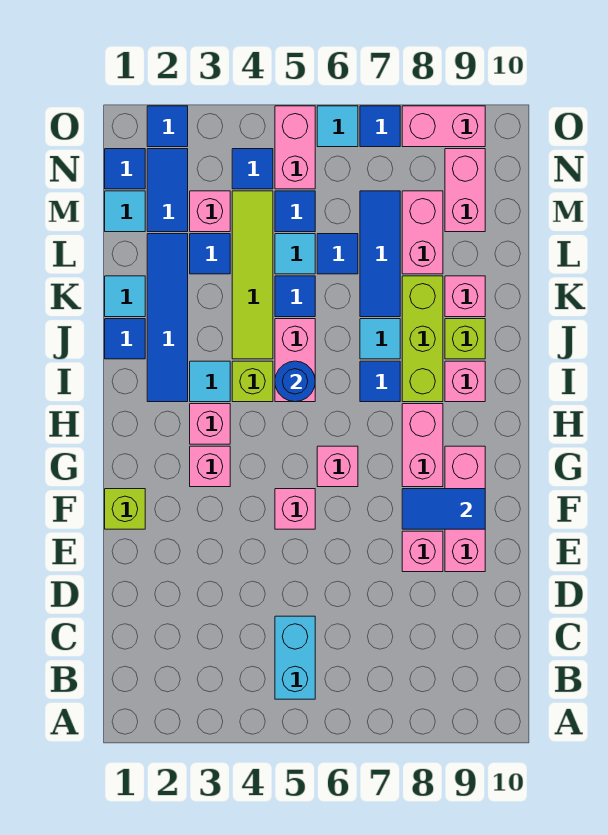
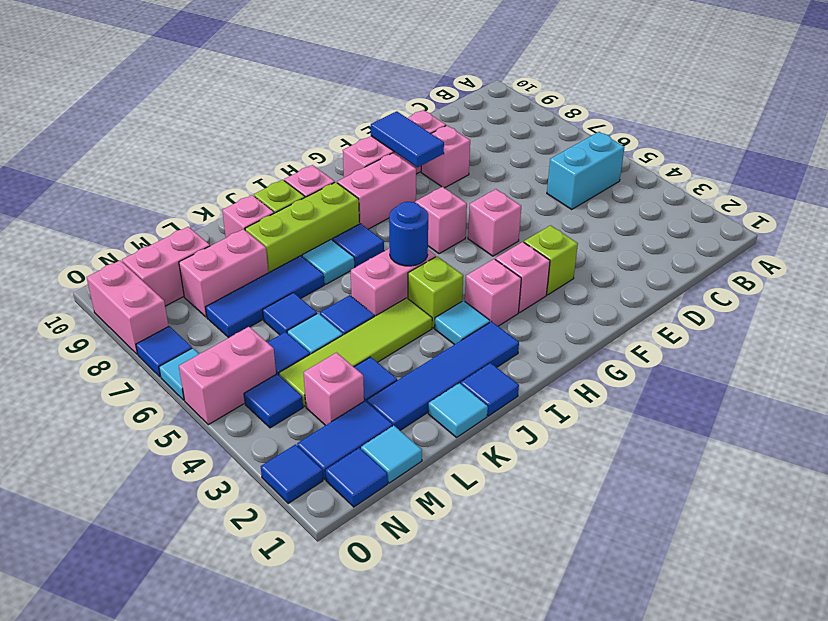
lime brick F1 level 1 -> lime brick F3 level 1

